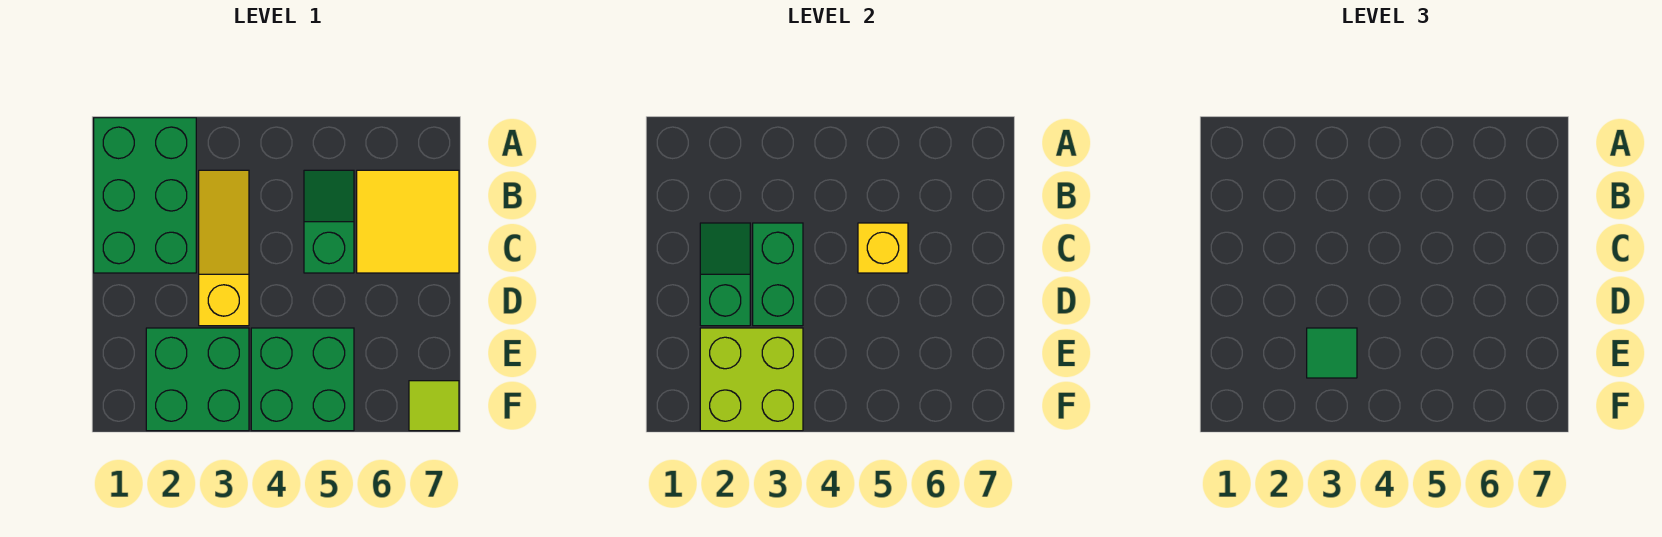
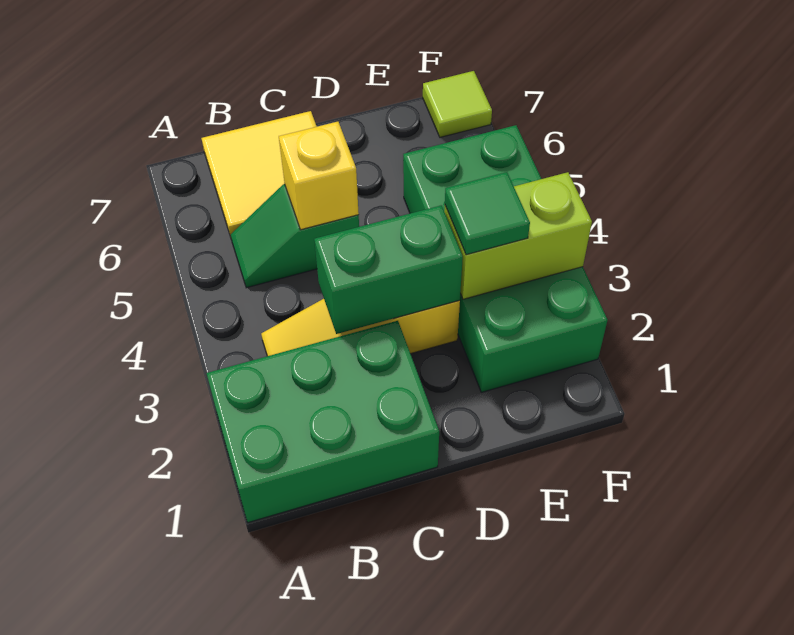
green slope C2:D2 level 2 top D -> none
lime brick E2:F3 level 2 -> lime brick E3:F3 level 2

